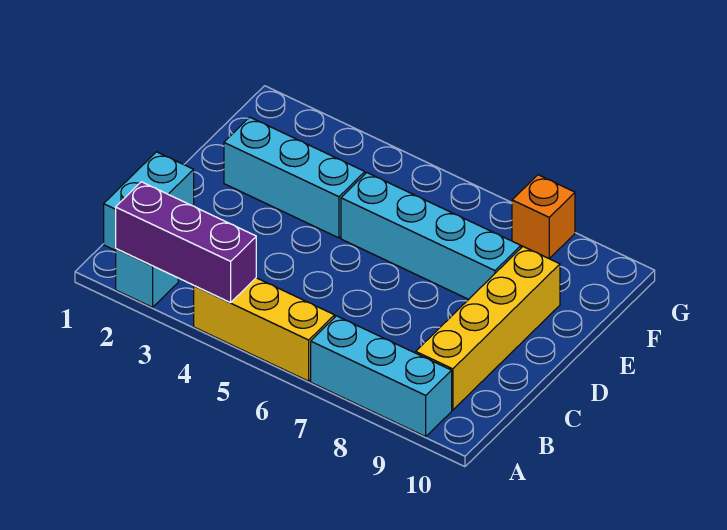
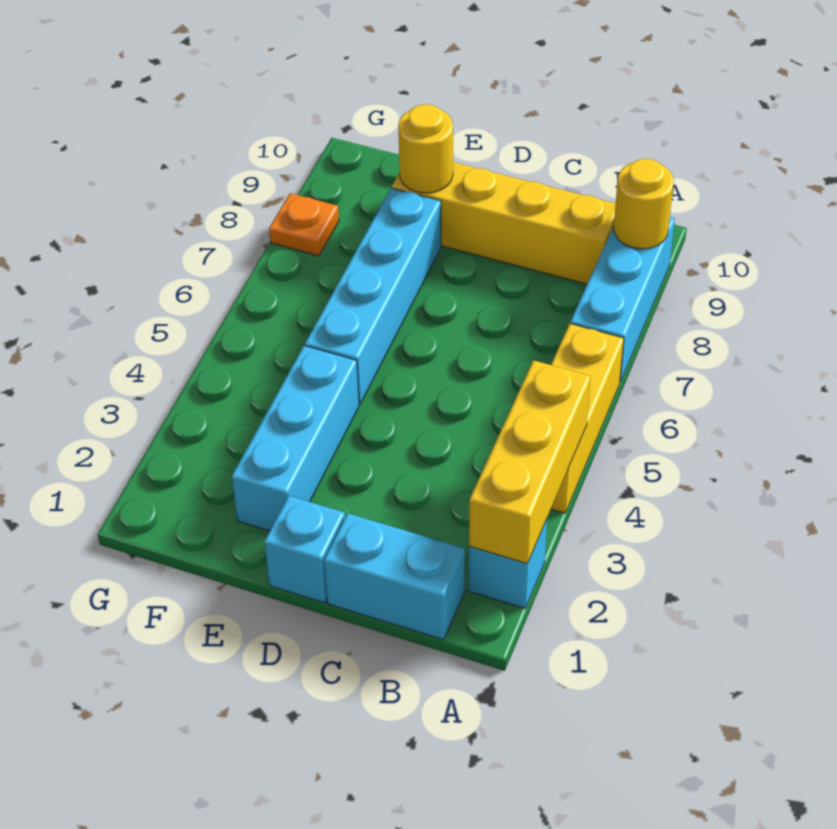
purple brick A2:A4 level 2 -> yellow brick A2:A4 level 2
none -> yellow round brick A9 level 2
none -> cyan brick D1 level 1
none -> yellow round brick E9 level 2
orange brick G8 level 1 -> orange plate G8 level 1

